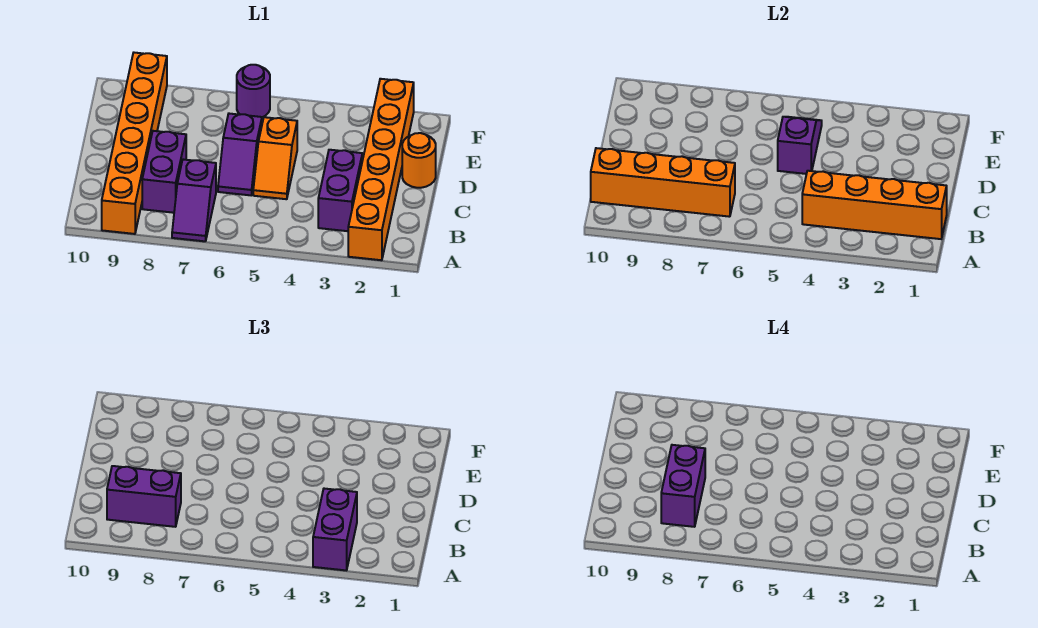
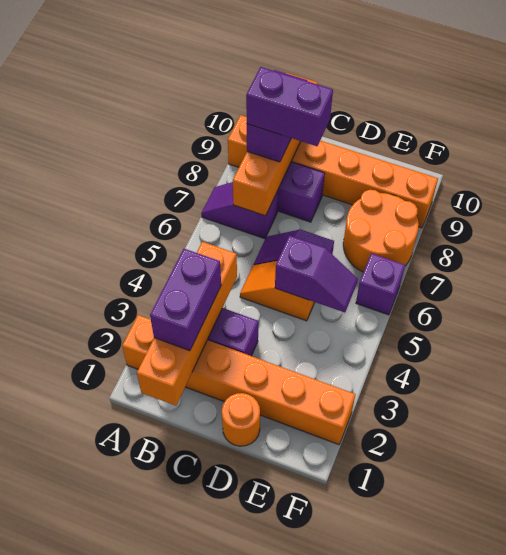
purple brick A3:B3 level 3 -> purple brick B2:B3 level 3
none -> orange round brick E7:F8 level 1
purple round brick F6 level 1 -> purple brick F6 level 1

